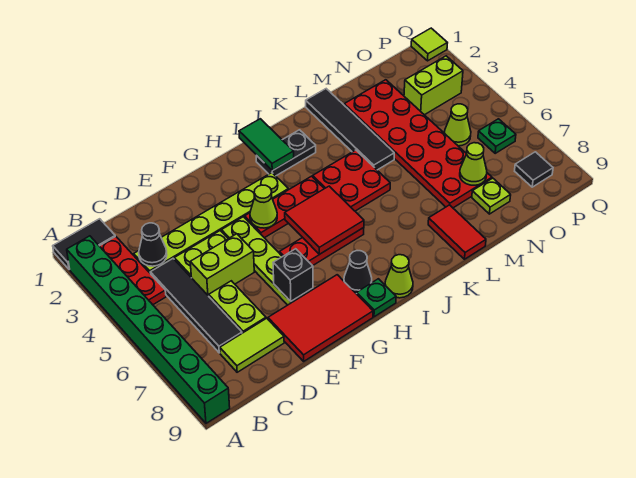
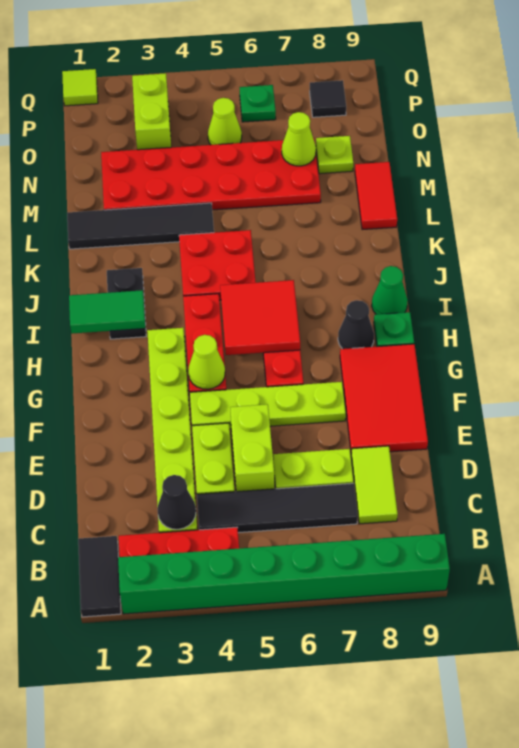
black brick F7 level 2 -> none
lime cone I9 level 1 -> green cone I9 level 1
red tile L8:L9 level 1 -> red tile L9:M9 level 1

